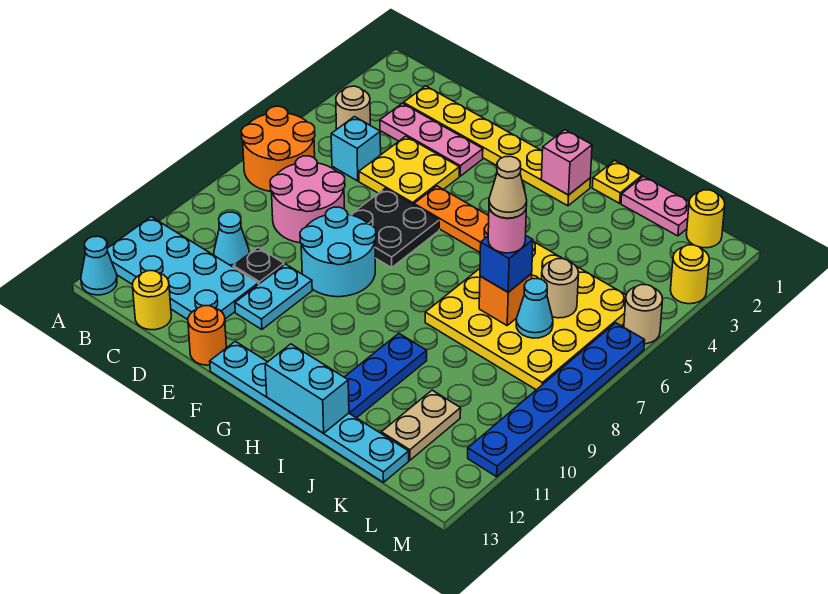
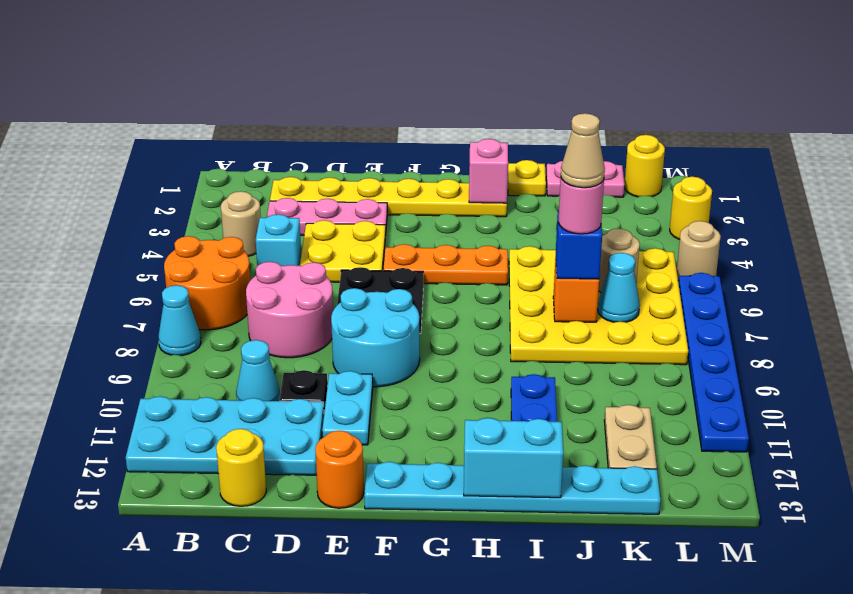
cyan cone A13 level 1 -> cyan cone A8 level 1

